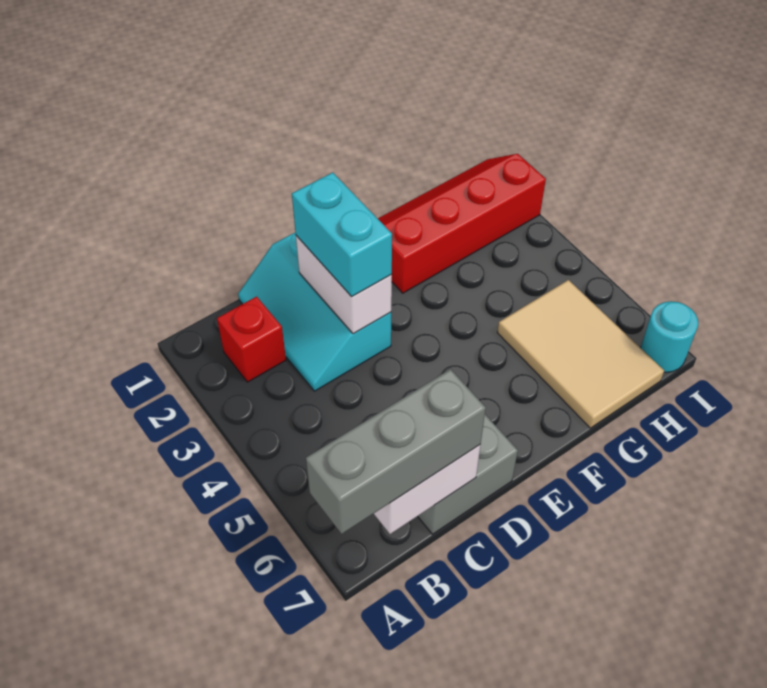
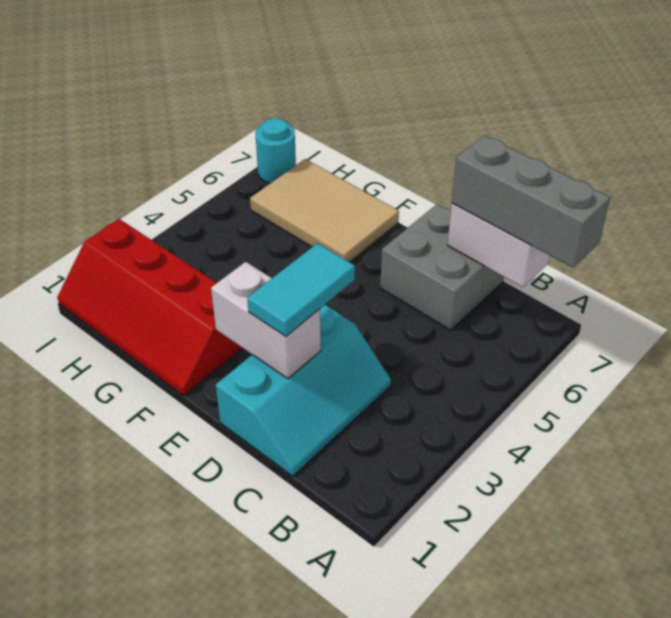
red brick B2 level 1 -> none
white brick D2:D3 level 2 -> white brick D2:E2 level 2
cyan brick D2:D3 level 3 -> cyan tile D2:D3 level 3
tan tile G5:H7 level 1 -> tan tile F6:H7 level 1

